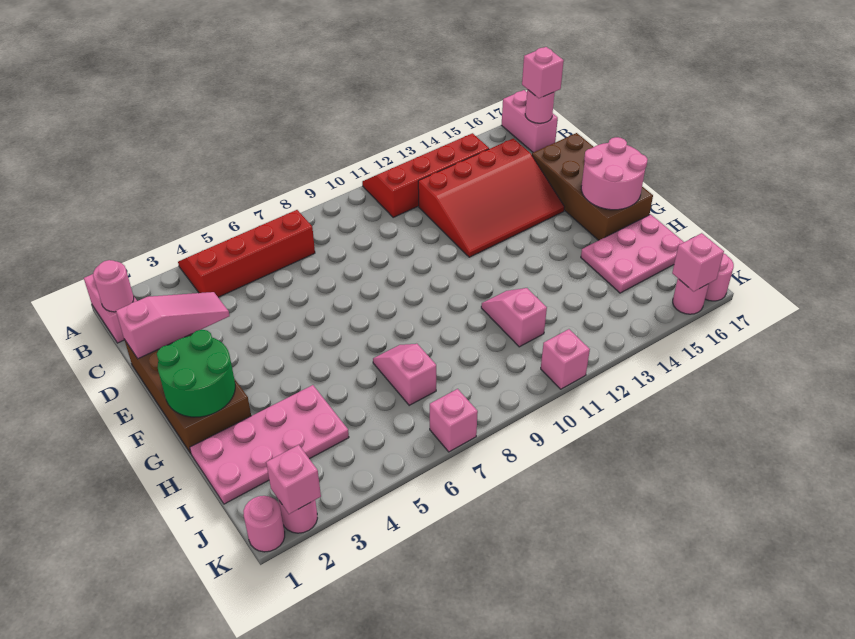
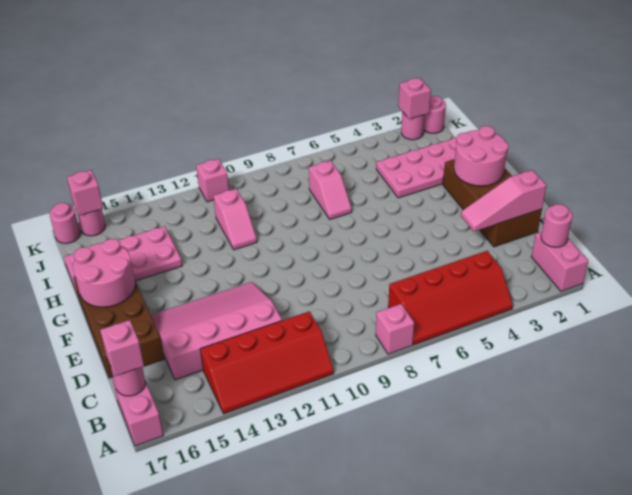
red slope C12:E15 level 1 top C -> pink slope C12:E15 level 1 top C
green round brick F1:G2 level 2 -> pink round brick F1:G2 level 2
pink plate H15:I17 level 1 -> pink plate H14:I17 level 1
pink brick K7 level 1 -> pink brick A8 level 1

